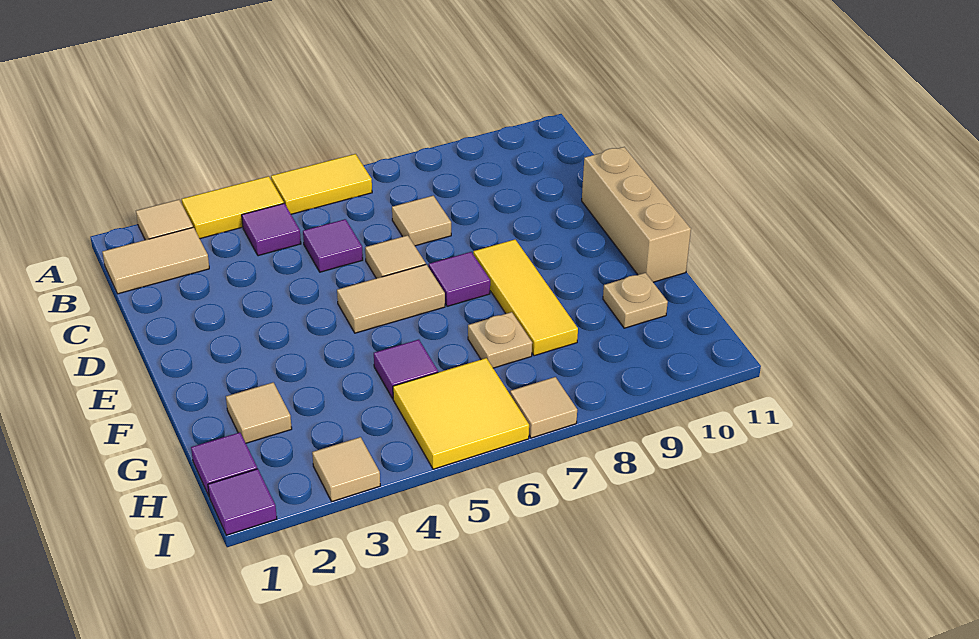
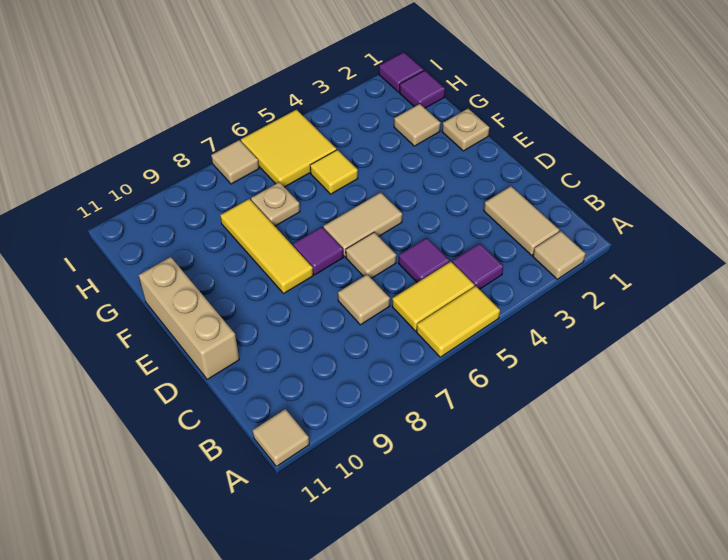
yellow tile A3:A4 level 1 -> yellow tile B5:B6 level 1
tan tile B1:B2 level 1 -> tan tile B2:C2 level 1
purple tile G5 level 1 -> yellow tile G5 level 1
tan plate G10 level 1 -> tan plate F1 level 1
tan tile I3 level 1 -> tan tile A11 level 1

